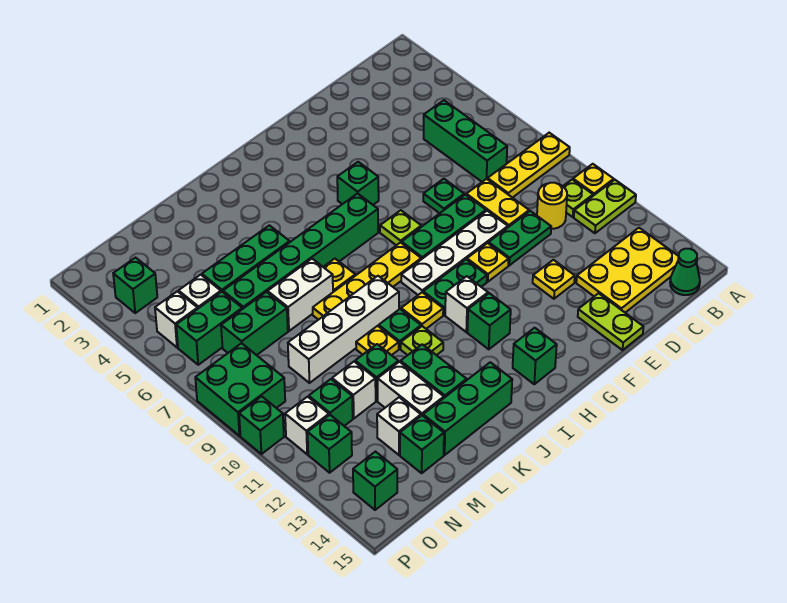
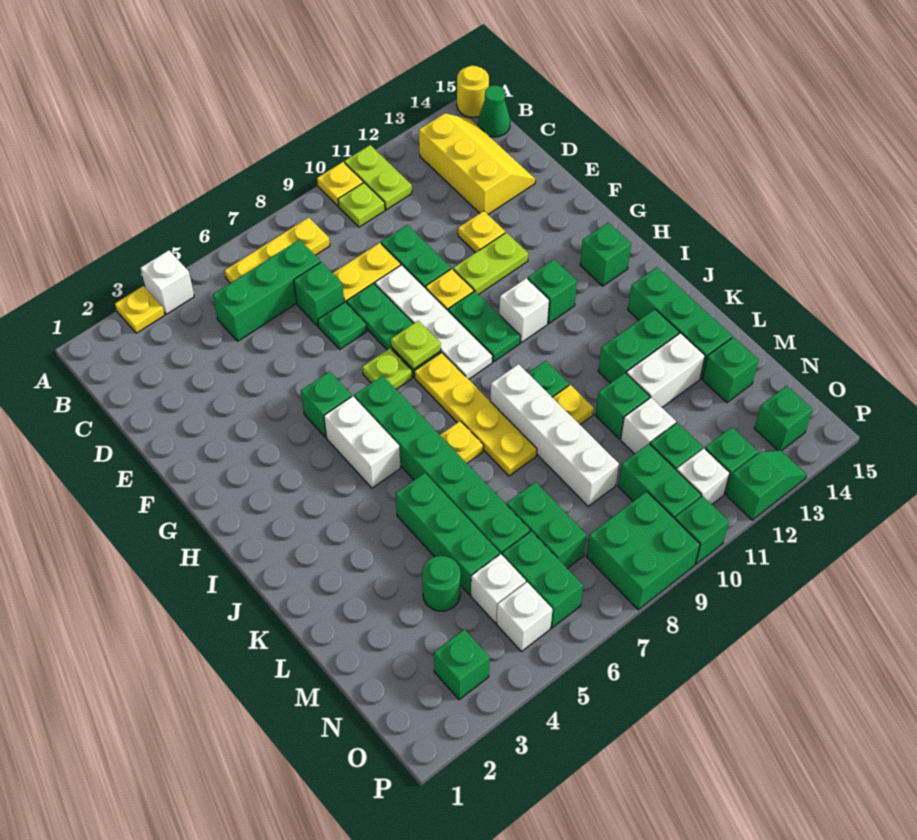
yellow plate A8:C8 level 1 -> yellow plate B6:B8 level 1
yellow plate B13:D14 level 1 -> yellow slope B13:D14 level 1 top 13
yellow round brick C10 level 1 -> yellow round brick A15 level 1
none -> green brick D7 level 1
lime plate E14:E15 level 1 -> lime plate F11:F12 level 1
yellow plate I10 level 1 -> yellow plate A3 level 1
lime plate J11 level 1 -> lime plate G8 level 2
white brick K7:L7 level 1 -> white brick H5:I5 level 1
none -> green round brick M4 level 1
white brick M13 level 1 -> white brick A4 level 1
none -> green brick N10:O10 level 1
none -> green slope P12:P13 level 1 top 12

